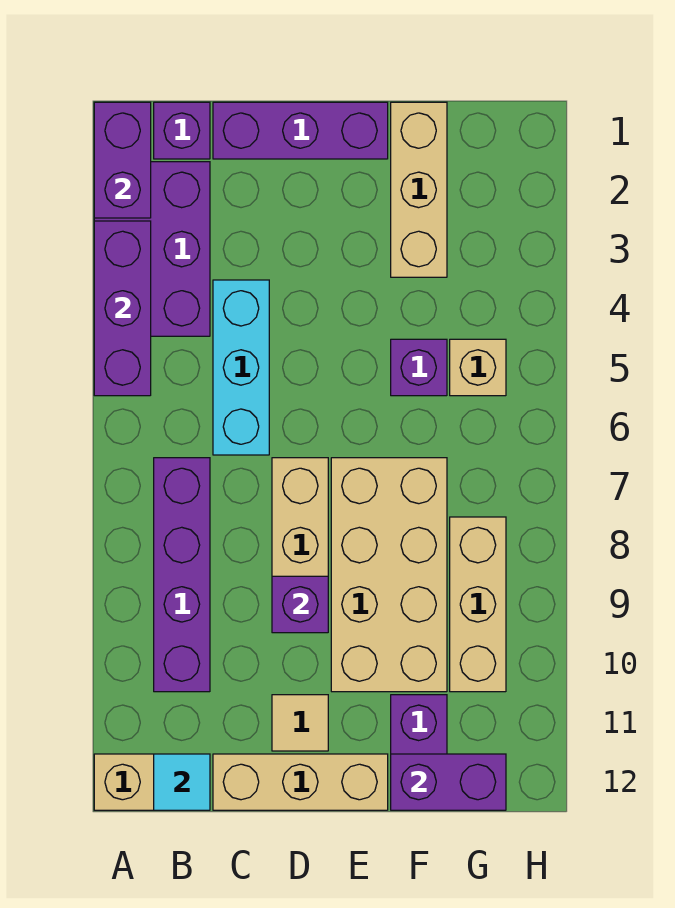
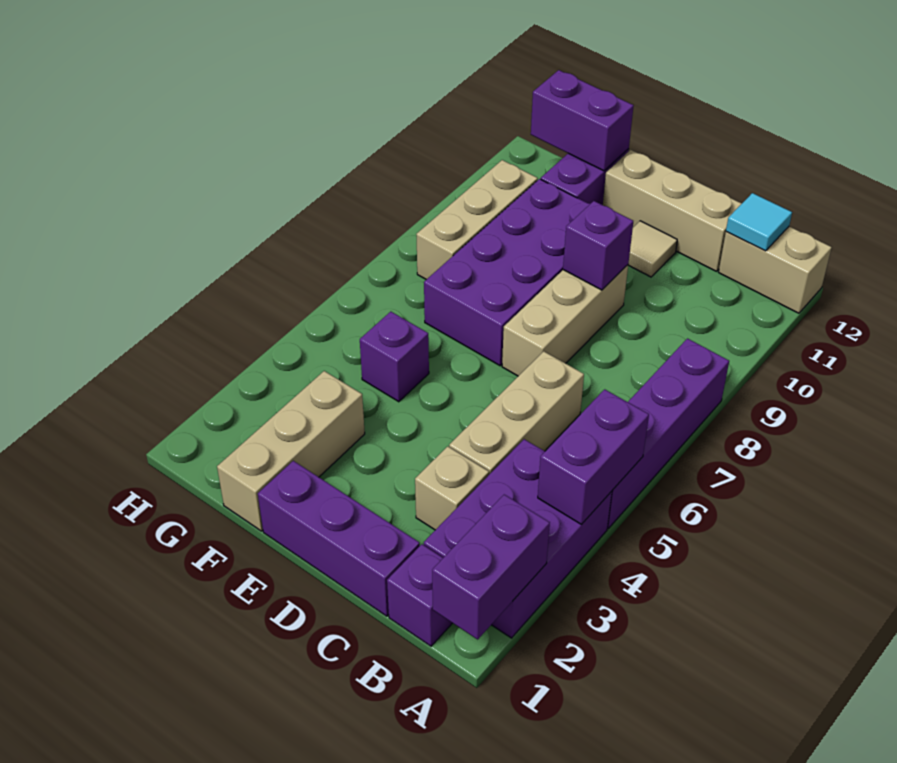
purple brick A3:A5 level 2 -> purple brick A4:A5 level 2
purple brick B7:B10 level 1 -> purple brick A5:A8 level 1
cyan brick C4:C6 level 1 -> tan brick C4:C6 level 1
tan brick E7:F10 level 1 -> purple brick E7:F10 level 1
tan brick G5 level 1 -> tan brick C3 level 1

